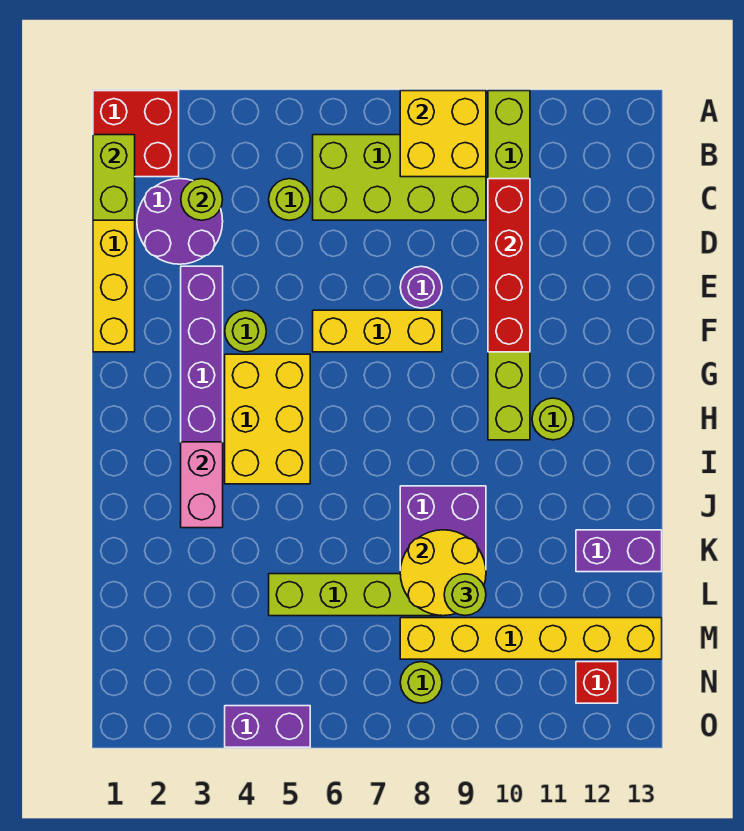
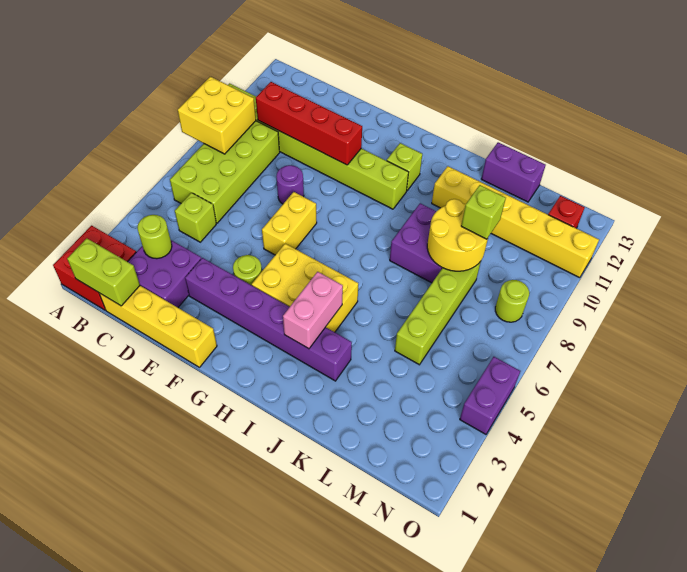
purple round brick C2:D3 level 1 -> purple brick C2:D3 level 1
lime round brick C5 level 1 -> lime brick C5 level 1
yellow brick F6:F8 level 1 -> yellow brick F6:F7 level 1
lime round brick H11 level 1 -> lime brick H11 level 1
pink brick I3:J3 level 2 -> pink brick I3:I4 level 2
purple brick K12:K13 level 1 -> purple brick K13:L13 level 1
lime round brick L9 level 3 -> lime brick L9 level 3
yellow brick M8:M13 level 1 -> yellow brick J11:O11 level 1

